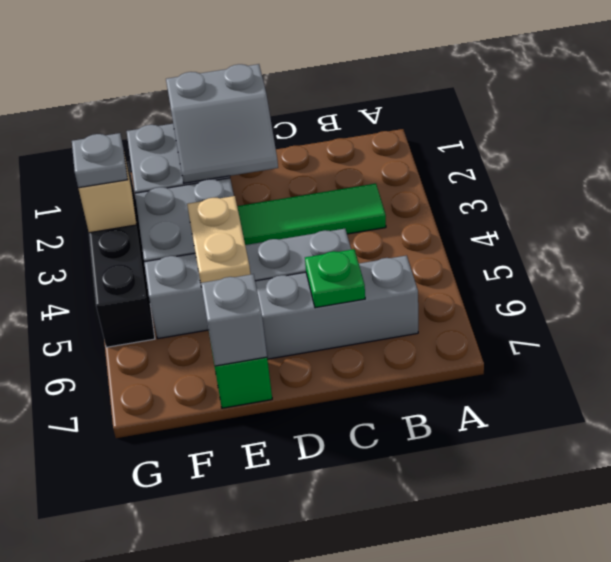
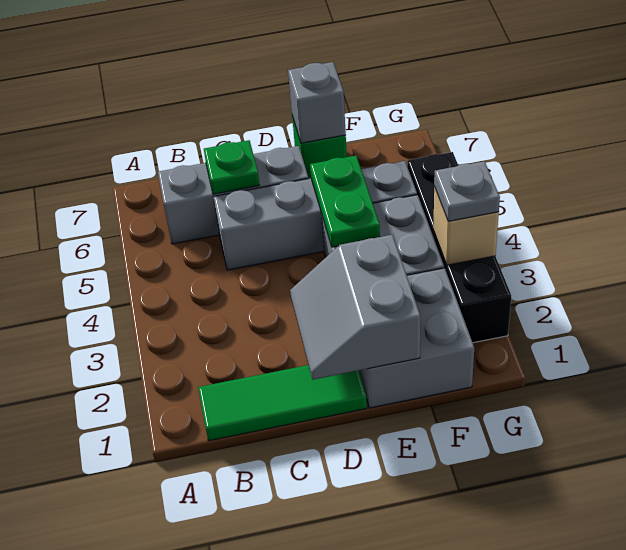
green tile B3:D3 level 1 -> green tile B1:D1 level 1
grey slope D1:E2 level 2 top 1 -> grey slope D1:E2 level 2 top E
tan plate E4:E5 level 2 -> green plate E4:E5 level 2

